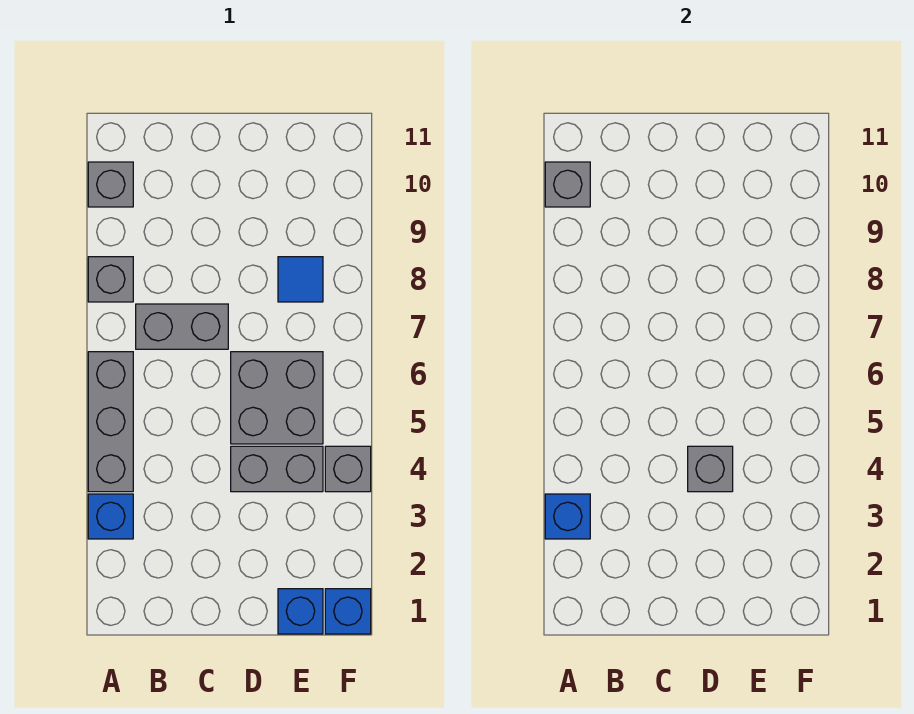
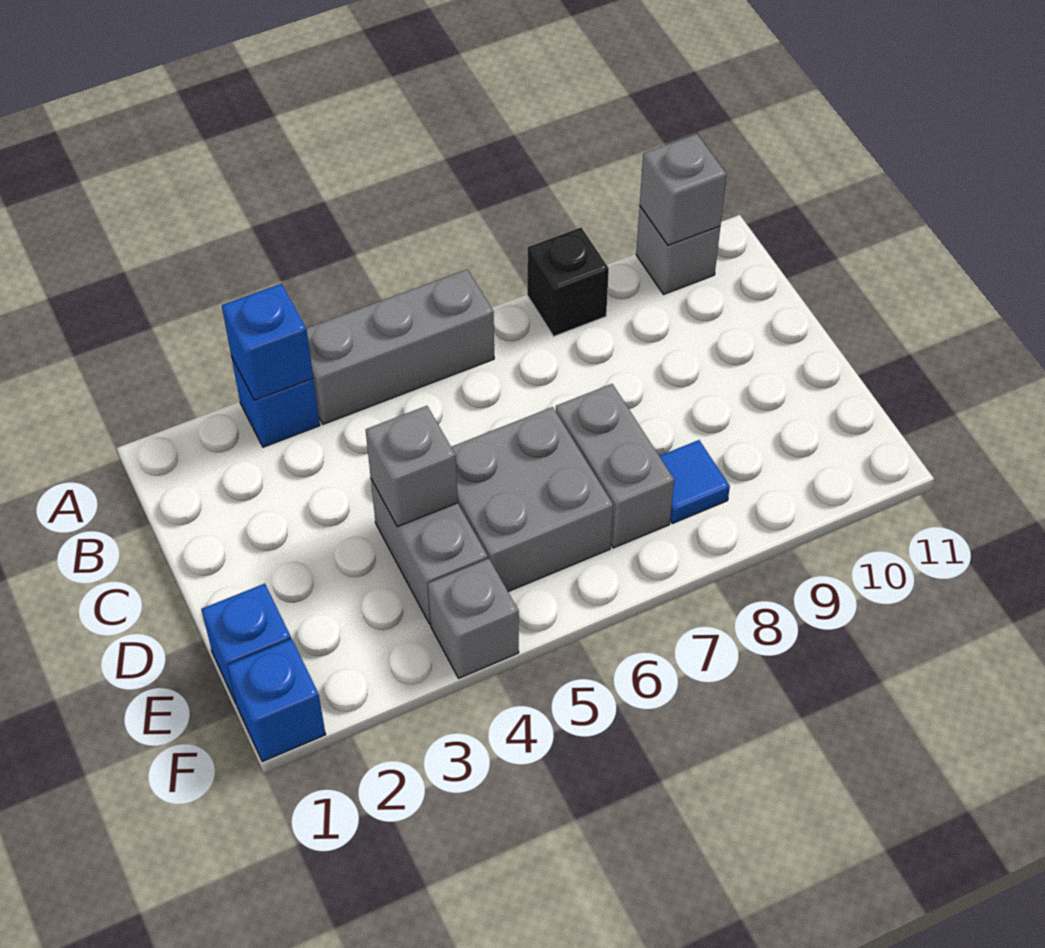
grey brick A8 level 1 -> black brick A8 level 1
grey brick B7:C7 level 1 -> grey brick D7:E7 level 1

